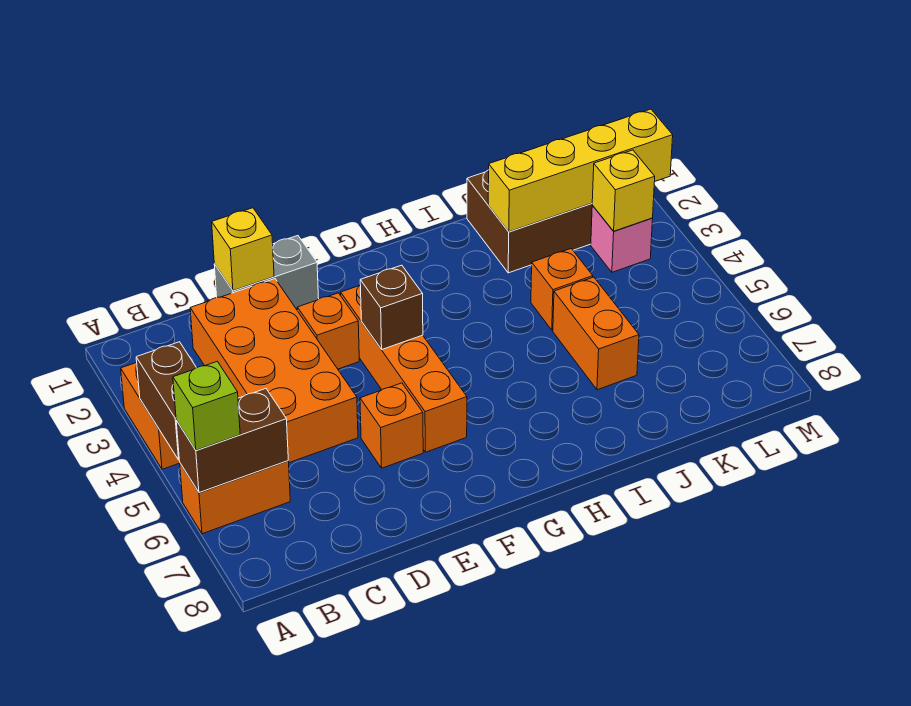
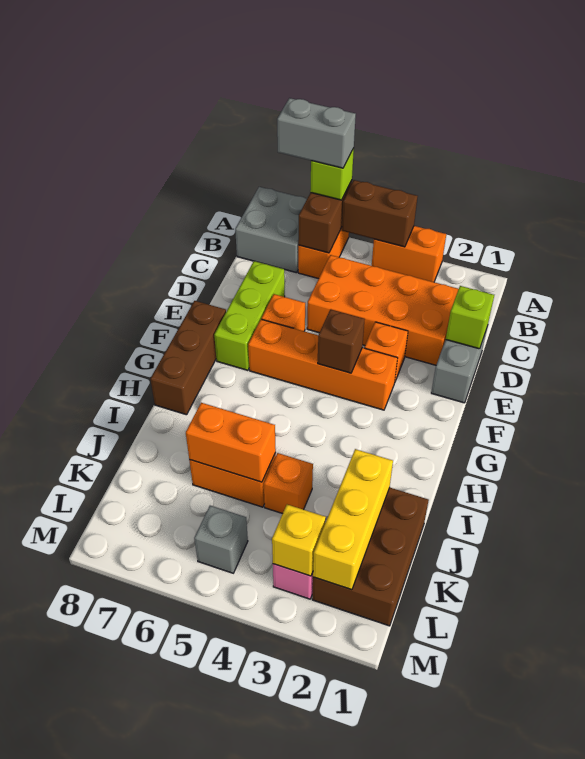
none -> grey brick A6:A7 level 4
none -> grey brick A7:B8 level 1
yellow brick D1 level 2 -> lime brick D1 level 2
none -> lime brick D7:F7 level 1
none -> brown brick F8:H8 level 1
yellow brick J2:M2 level 2 -> yellow brick J2:L2 level 2
none -> orange brick J5:J6 level 2
none -> grey brick L5 level 1

